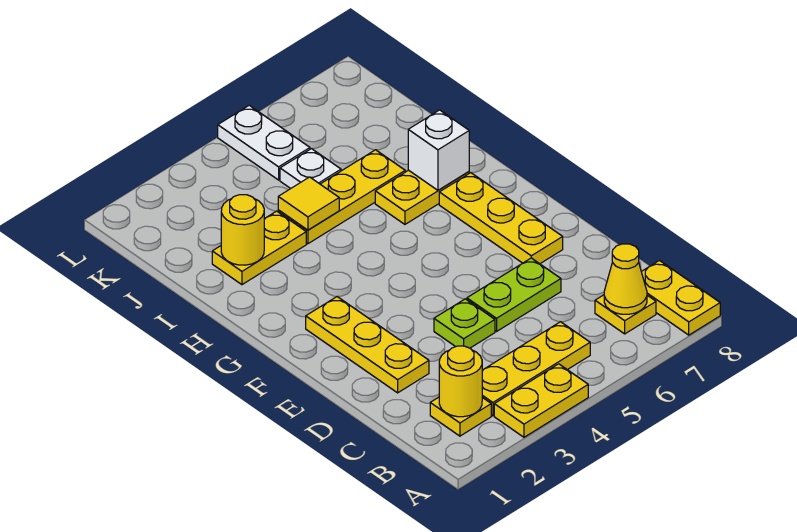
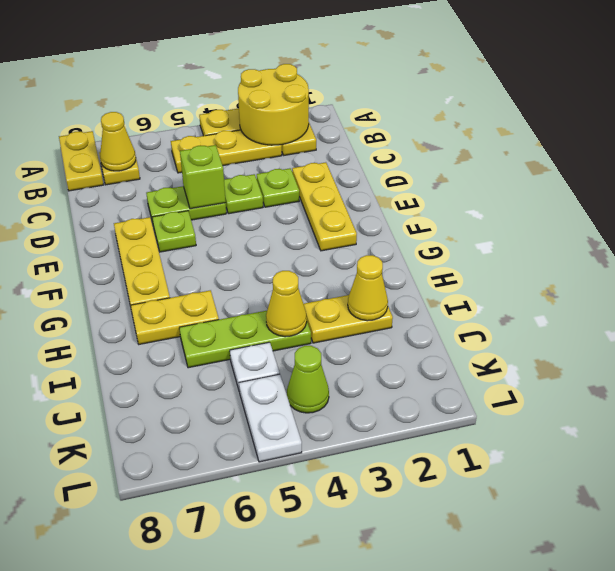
yellow round brick B2 level 2 -> yellow round brick A2:B3 level 2
none -> lime plate D3 level 1
none -> lime brick D5 level 2
none -> lime plate E6 level 1
white brick H7 level 2 -> none
yellow round brick I2 level 2 -> yellow cone I2 level 2
yellow plate I4:I6 level 1 -> lime plate I4:I6 level 1
yellow tile I4 level 2 -> yellow cone I4 level 2
none -> lime cone K4 level 1

